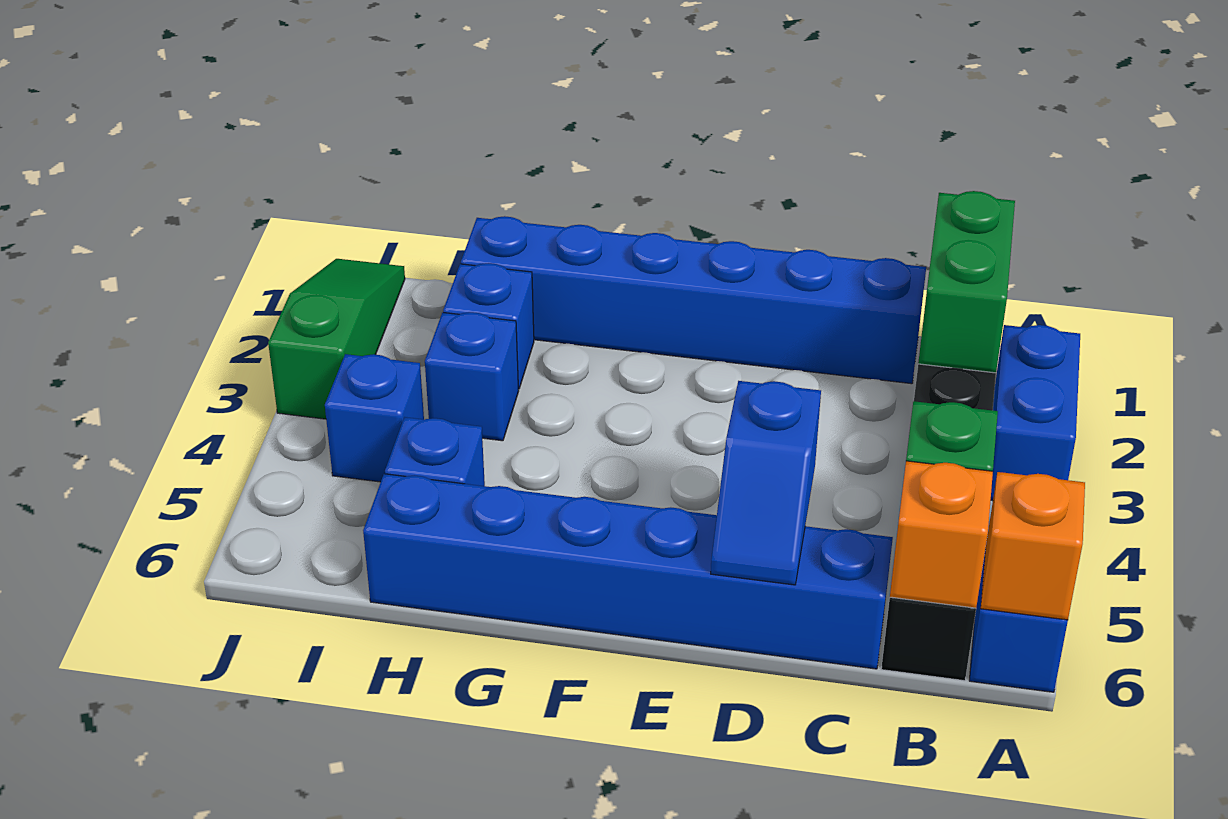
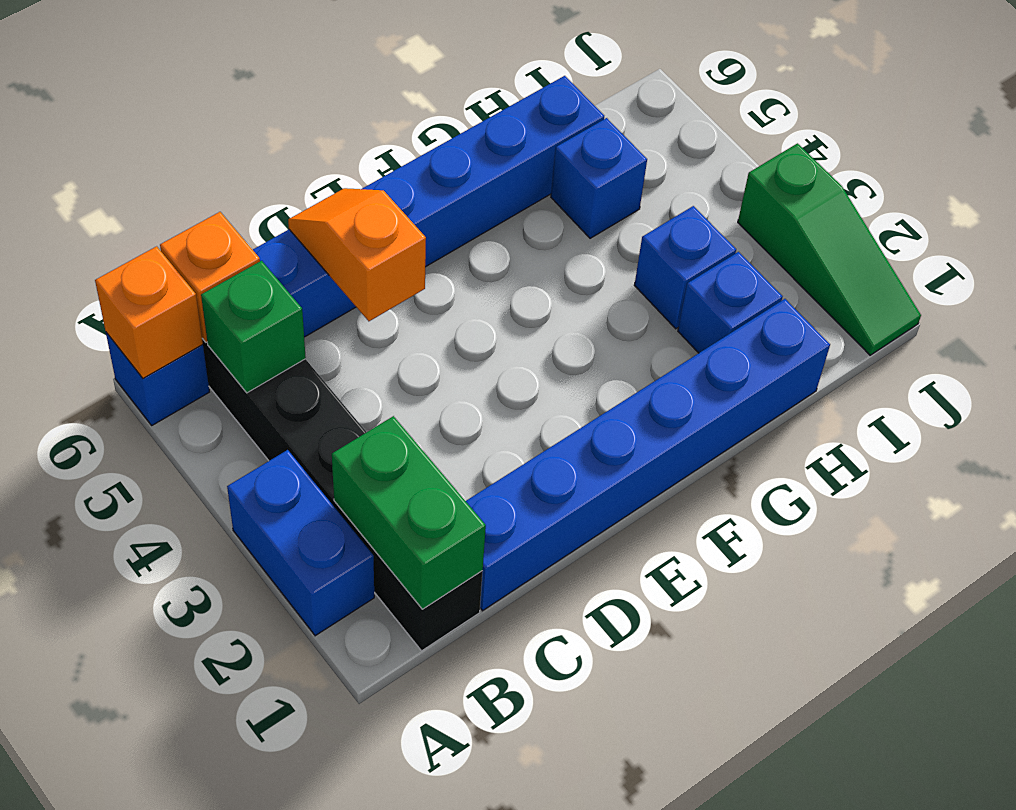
blue slope D5:D6 level 2 top 5 -> orange slope D5:D6 level 2 top 5
blue brick I4 level 1 -> none

